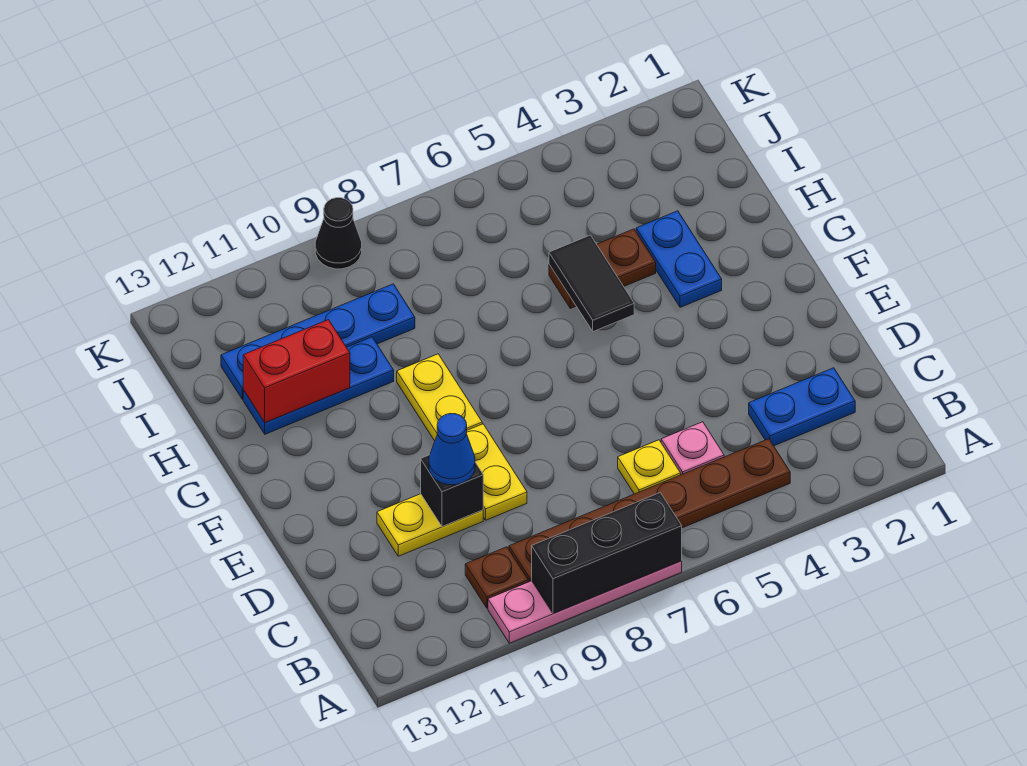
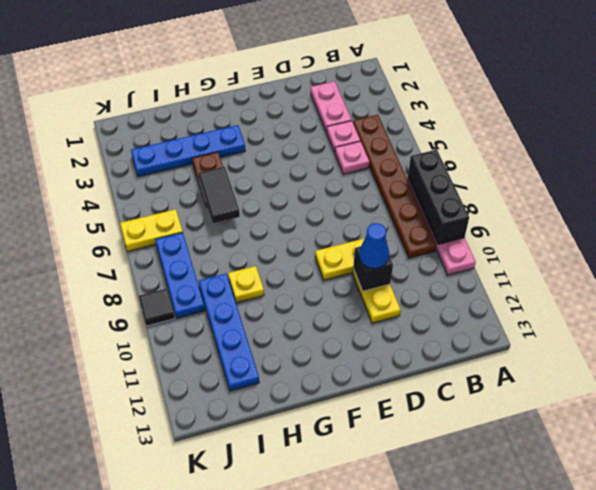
brown plate B10 level 1 -> none
blue plate C2:C3 level 1 -> pink plate C2:C3 level 1
none -> pink plate C4 level 1
yellow plate C6 level 1 -> yellow plate H9 level 1
yellow plate F9:G9 level 1 -> yellow plate J6:K6 level 1
blue plate G3:H3 level 1 -> blue plate G3:J3 level 1
black tile G5:H5 level 2 -> black tile H5:H6 level 2
blue plate H10:H12 level 1 -> blue plate J7:J9 level 1
red brick H11:H12 level 2 -> none
black cone K9 level 1 -> black tile K9 level 1

